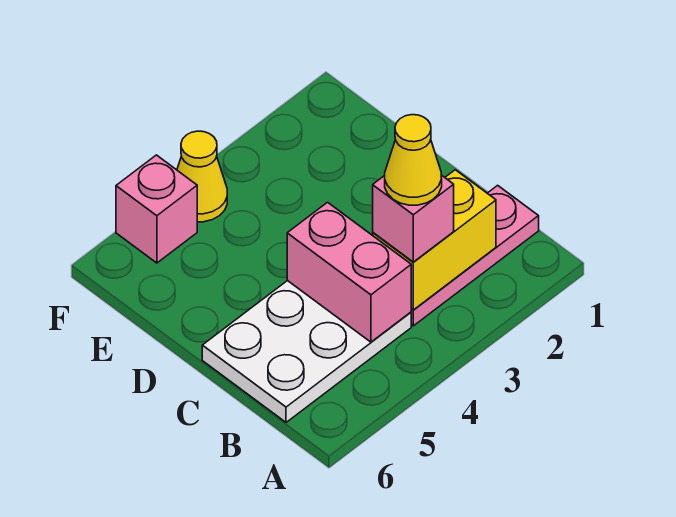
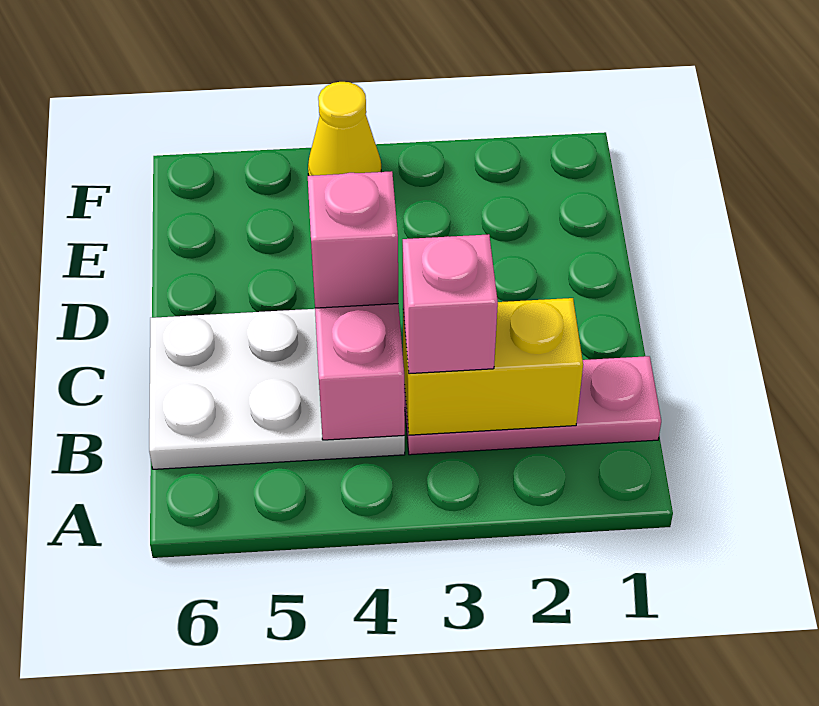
yellow cone B3 level 4 -> none
pink brick F5 level 1 -> pink brick C4 level 3

